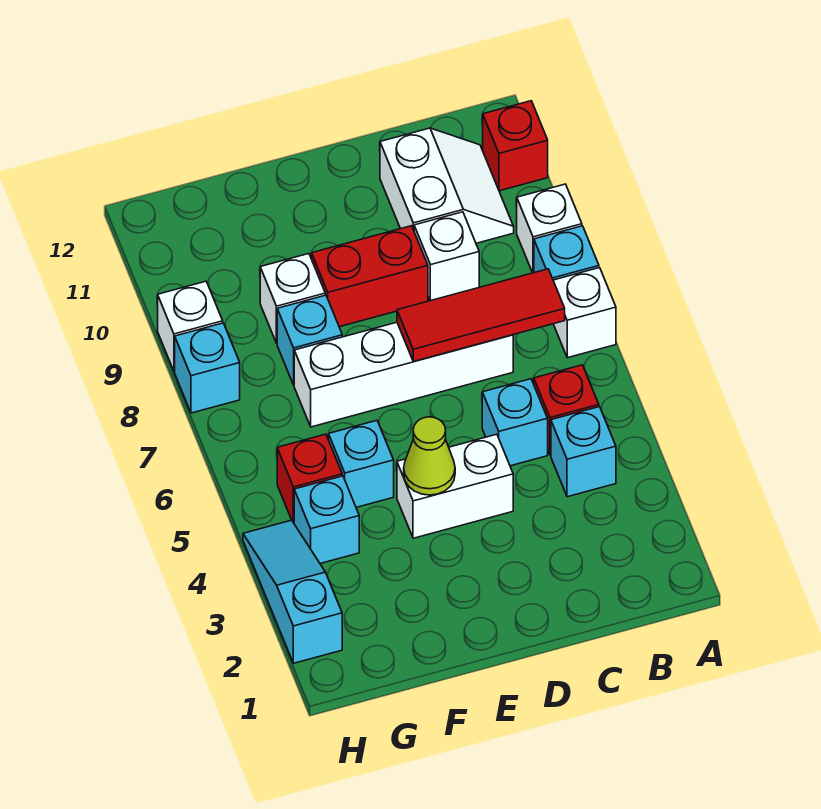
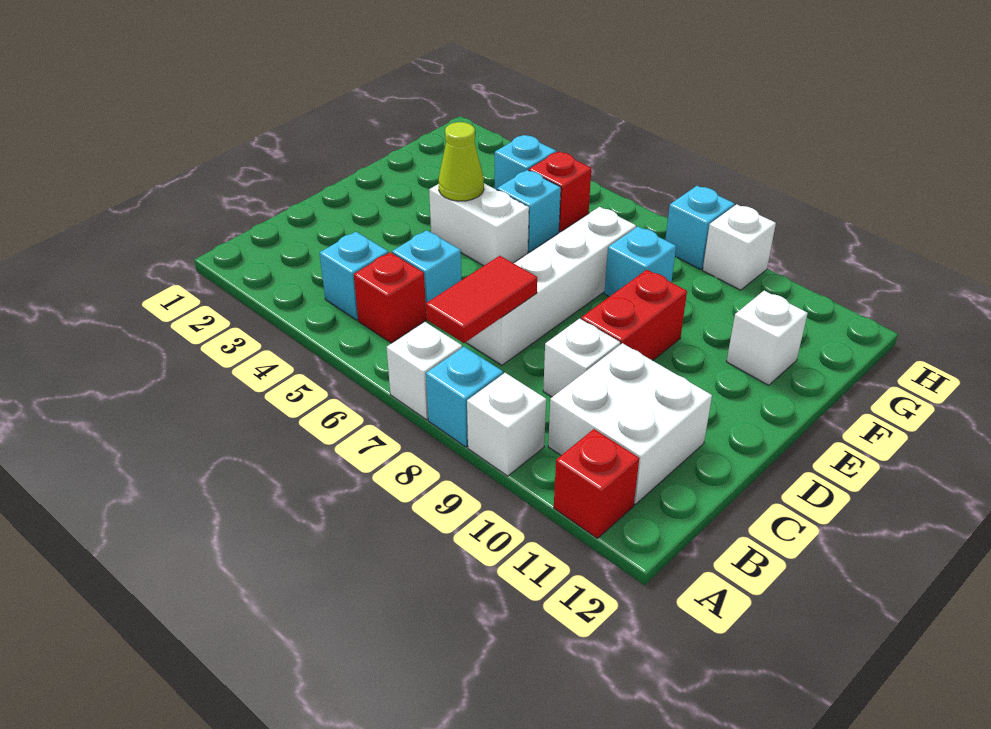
red tile B7:D7 level 2 -> red tile B7:C7 level 2
white slope B10:C11 level 1 top C -> white brick B10:C11 level 1
white brick D4:E4 level 1 -> white brick E4:E5 level 1
white brick F9 level 1 -> white brick F11 level 1
cyan slope H2:H4 level 1 top 2 -> none

